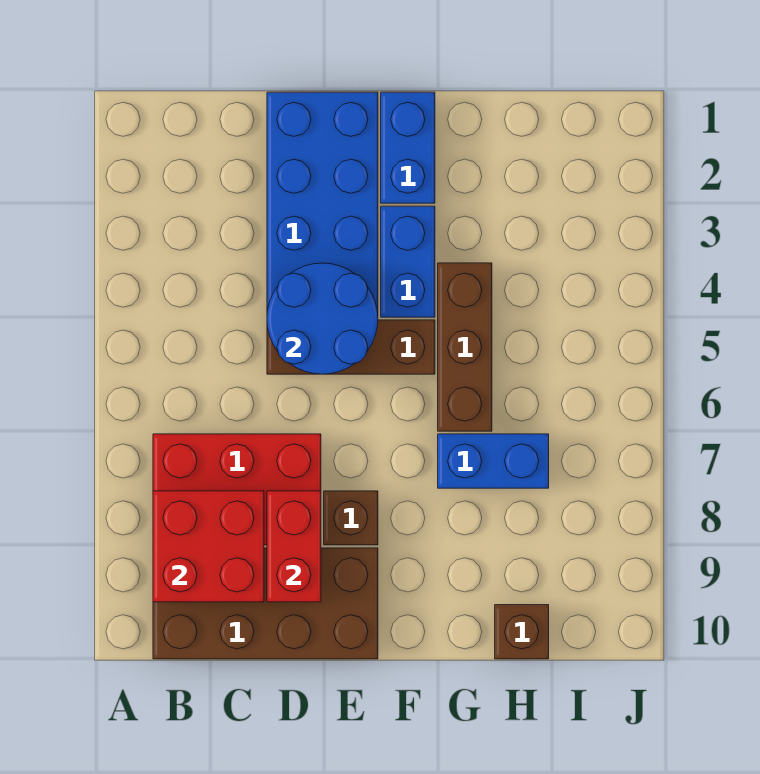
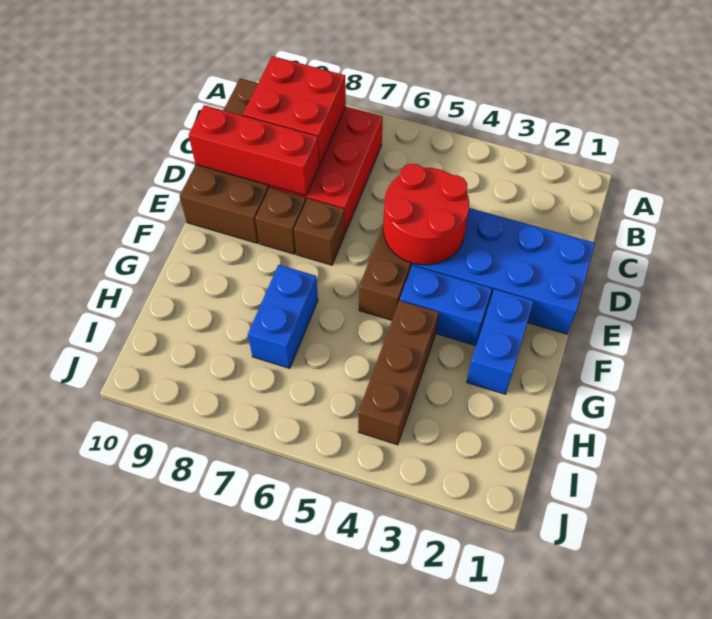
blue round brick D4:E5 level 2 -> red round brick D4:E5 level 2
red brick D8:D9 level 2 -> red brick D8:D10 level 2
blue brick F1:F2 level 1 -> blue brick F2:G2 level 1
brown brick G4:G6 level 1 -> brown brick G4:I4 level 1
brown brick H10 level 1 -> brown brick E7 level 1

